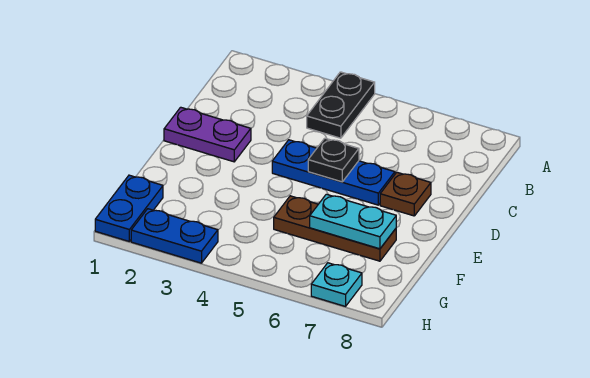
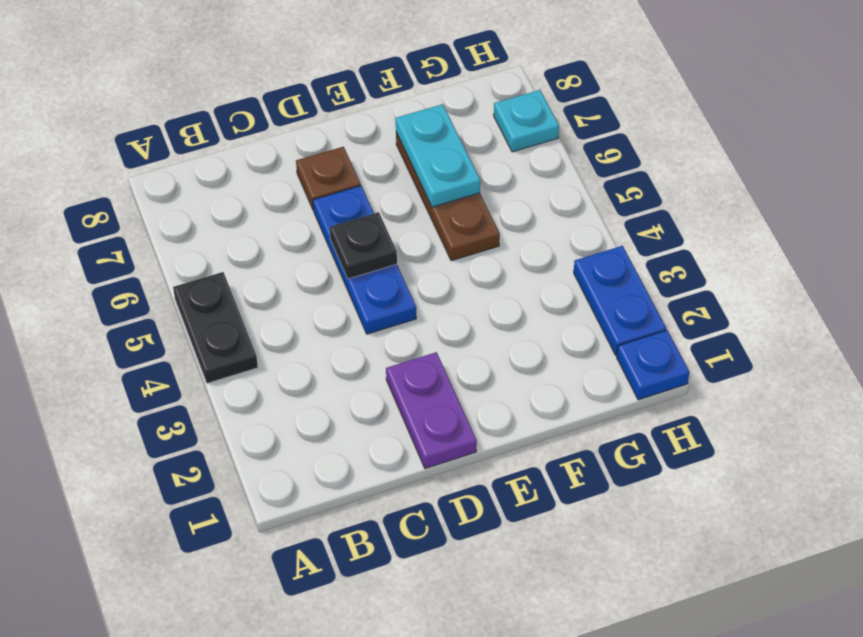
black plate A4:B4 level 1 -> black plate A4:A5 level 1
blue plate G1:H1 level 1 -> blue plate H1 level 1

